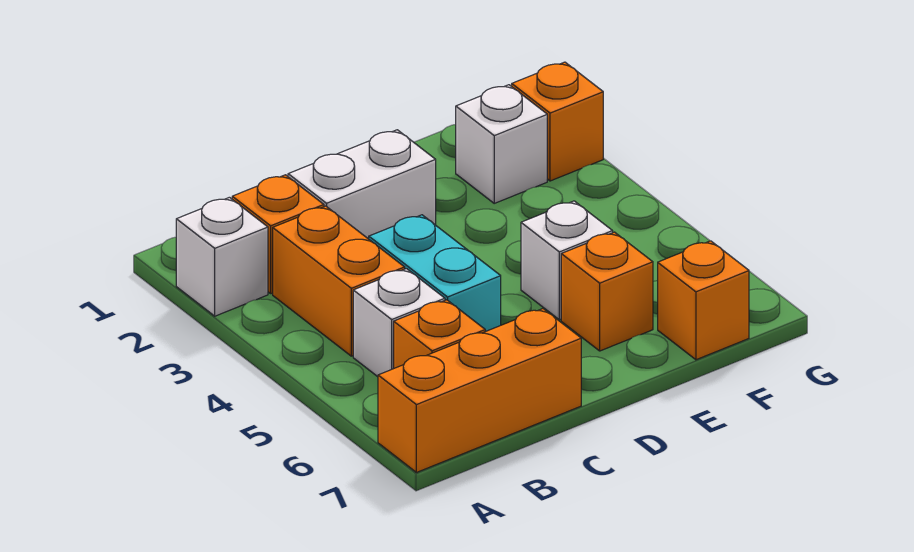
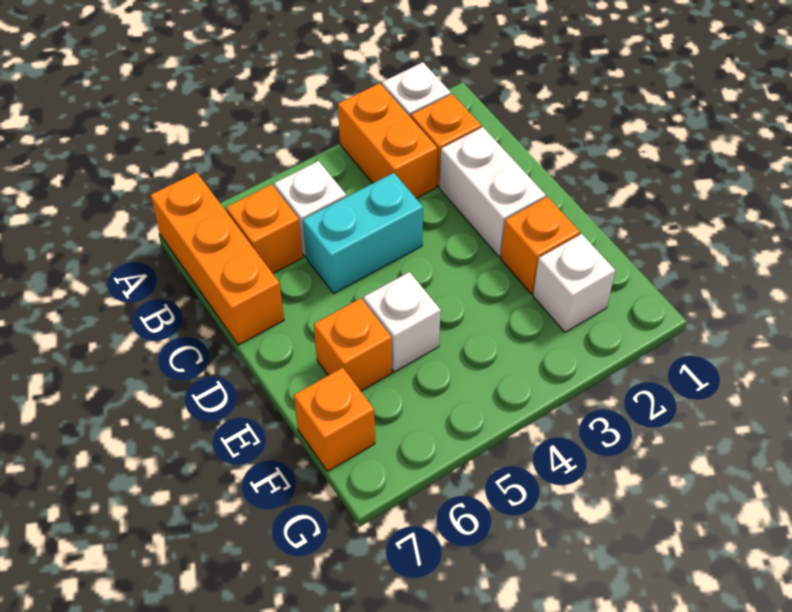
orange brick B3:B4 level 1 -> orange brick A3:B3 level 1
orange brick G2 level 1 -> orange brick E2 level 1

